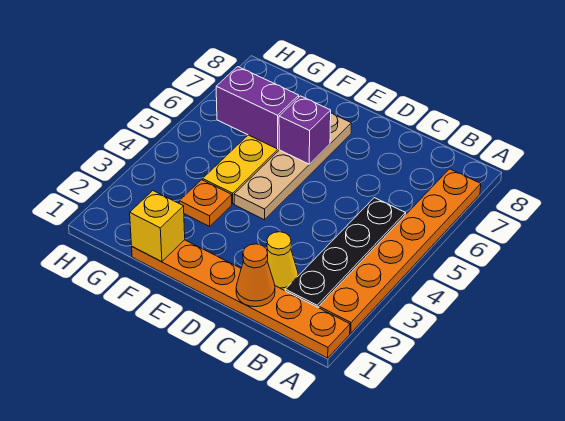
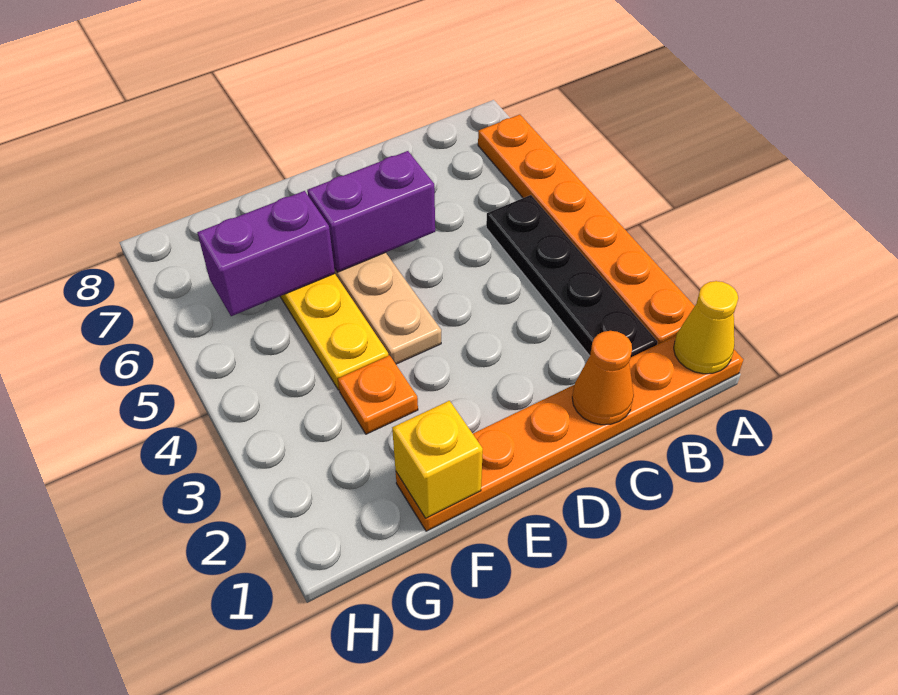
yellow cone C2 level 1 -> yellow cone A1 level 2
purple brick E6 level 2 -> purple brick D6:E6 level 2

